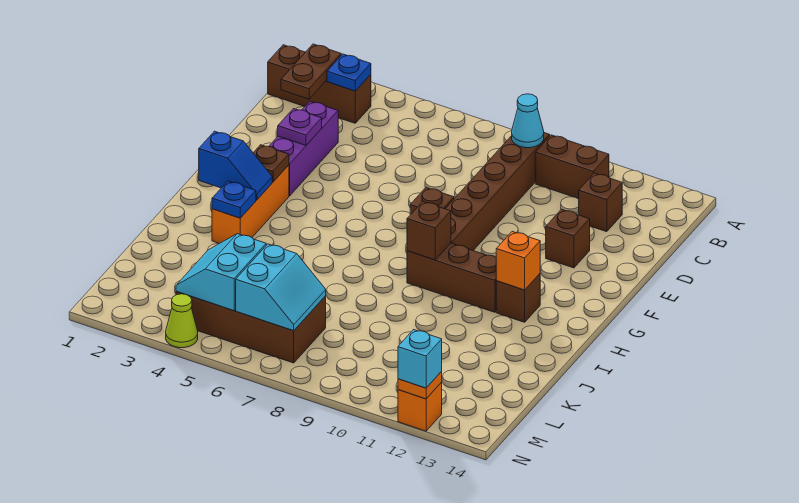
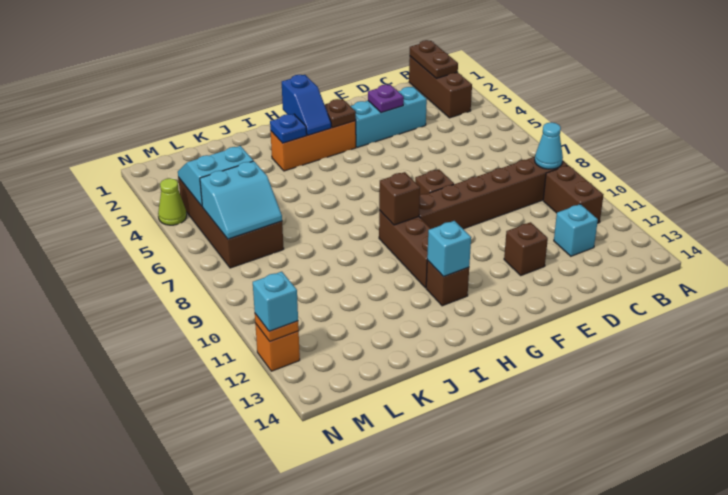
brown plate B2:C2 level 2 -> brown plate B1:B2 level 2
blue plate B3 level 2 -> none
brown brick C12 level 1 -> cyan brick C12 level 1
purple brick D3:F3 level 1 -> cyan brick D3:F3 level 1
orange brick H12 level 2 -> cyan brick H12 level 2

